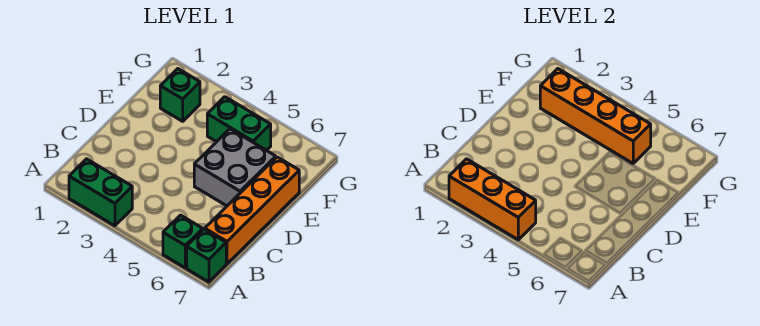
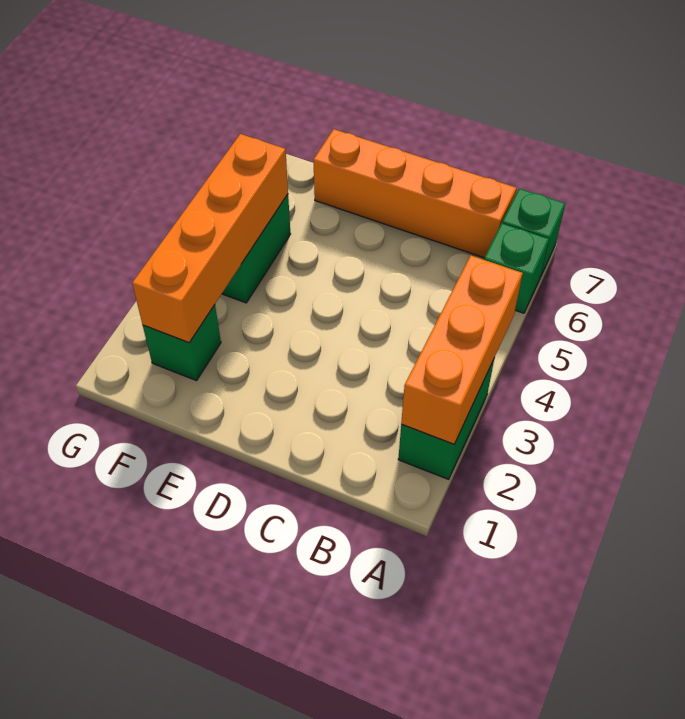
grey brick D5:E6 level 1 -> none

